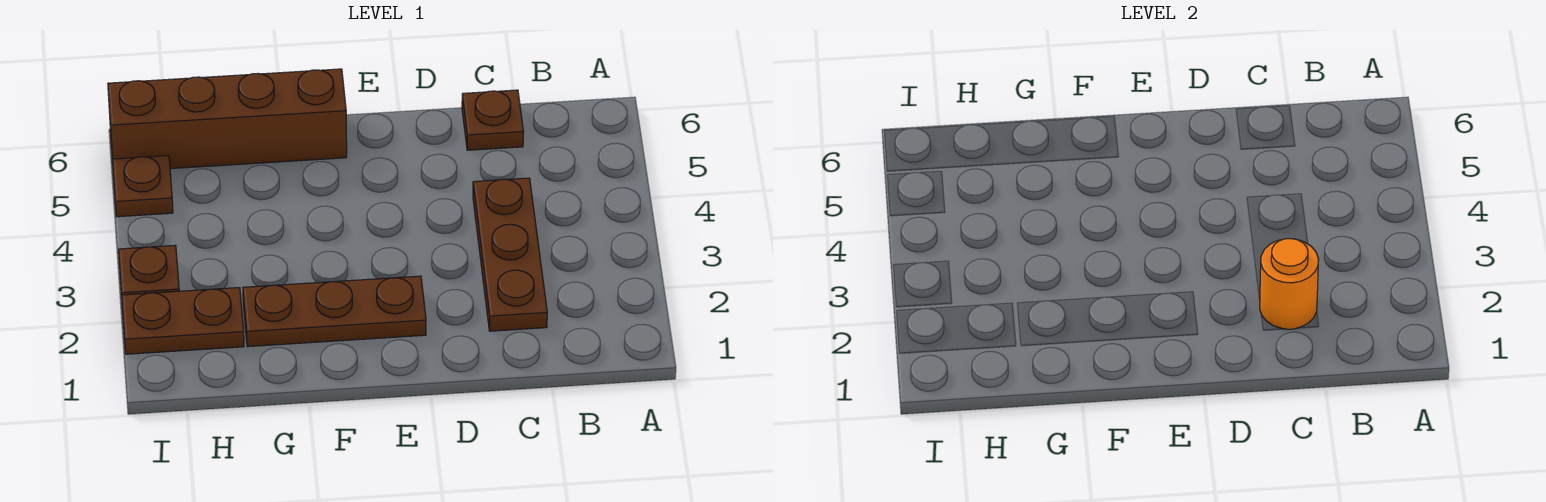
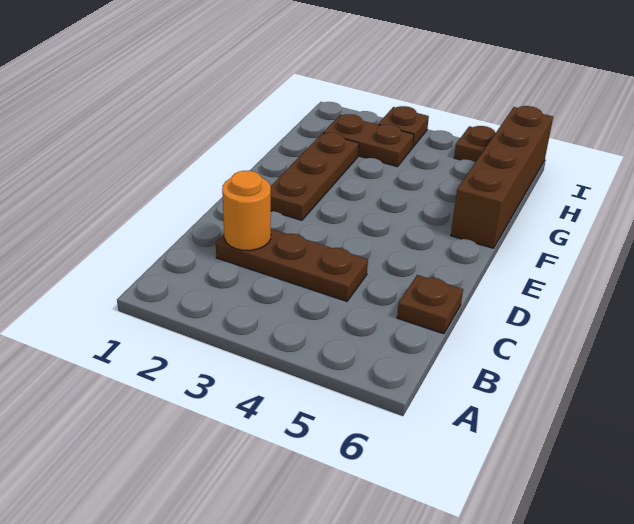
brown plate H2:I2 level 1 -> brown plate H2:H3 level 1

